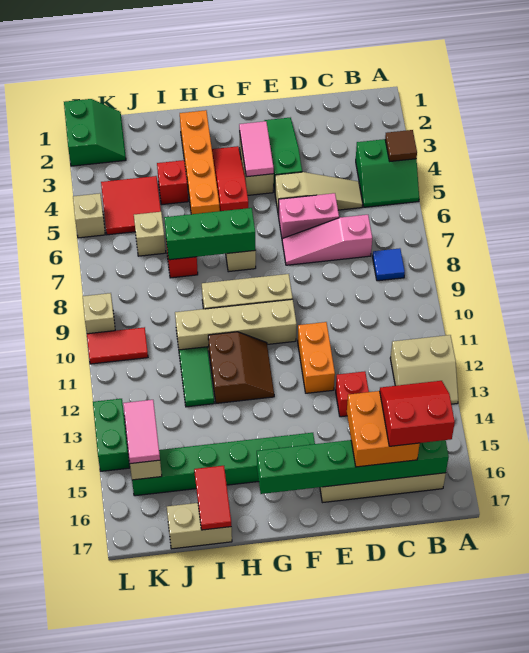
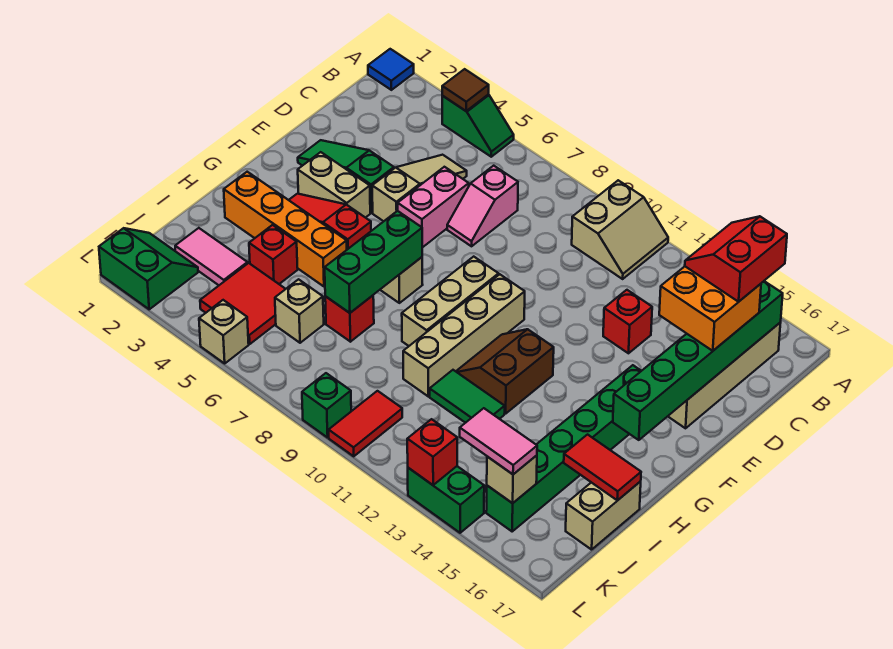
green slope A4:B5 level 1 top 4 -> green slope A4:A5 level 1 top 4
tan slope A12:B13 level 1 top 12 -> tan slope A10:B11 level 1 top 10
blue tile B8 level 1 -> blue tile A1 level 1
pink slope C7:E7 level 1 top C -> pink slope C7:D7 level 1 top C
orange brick E11:E12 level 1 -> none
pink tile F3:F4 level 2 -> pink tile J2:J3 level 1
brown slope G11:H12 level 1 top H -> brown slope G11:H12 level 1 top 12
tan brick L9 level 1 -> green brick L9 level 1
none -> red brick L13 level 2

